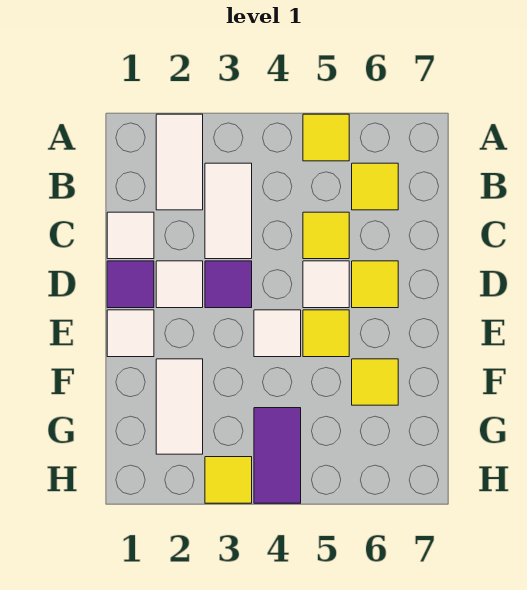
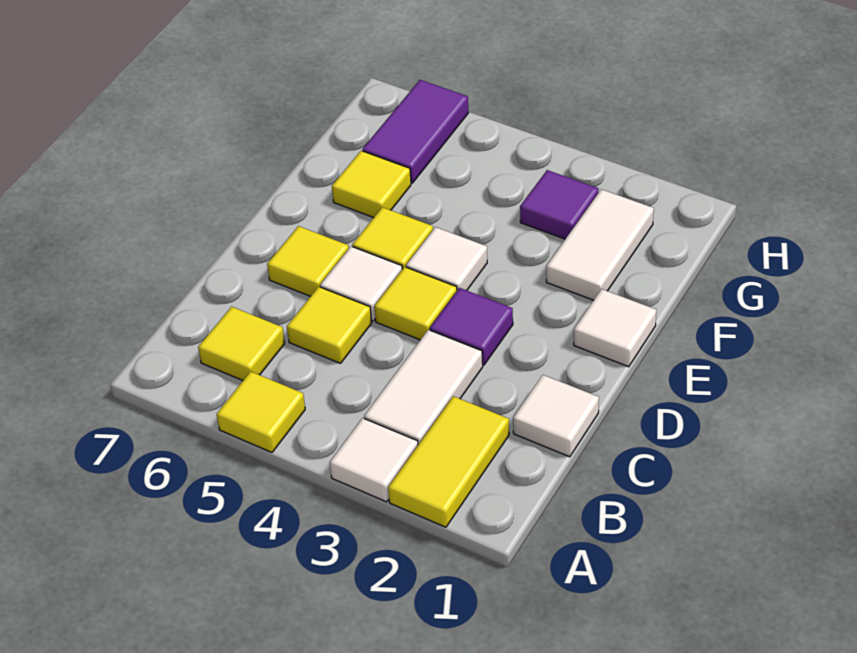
white tile A2:B2 level 1 -> yellow tile A2:B2 level 1
purple tile D1 level 1 -> purple tile G3 level 1
white tile D2 level 1 -> white tile A3 level 1
purple tile G4:H4 level 1 -> purple tile G6:H6 level 1
yellow tile H3 level 1 -> yellow tile D4 level 1

